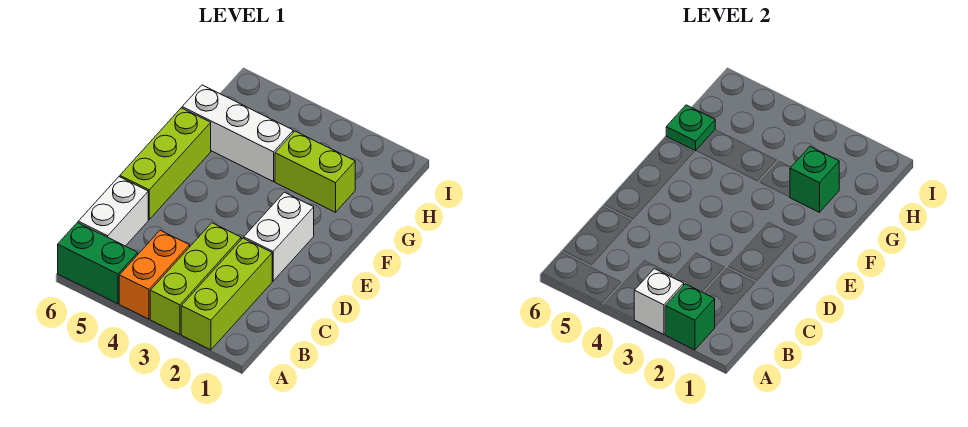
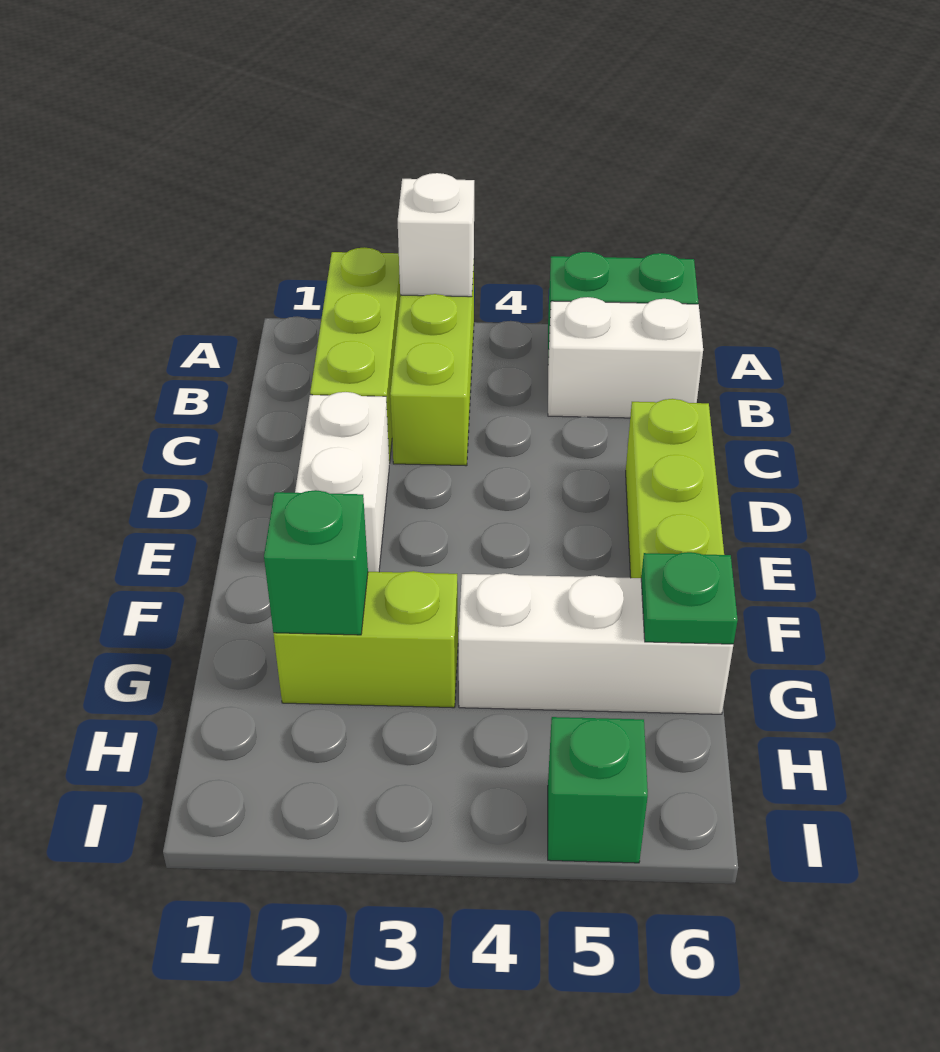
green brick A2 level 2 -> green brick I5 level 1
orange brick A4:B4 level 1 -> none
white brick B6:C6 level 1 -> white brick B5:B6 level 1

